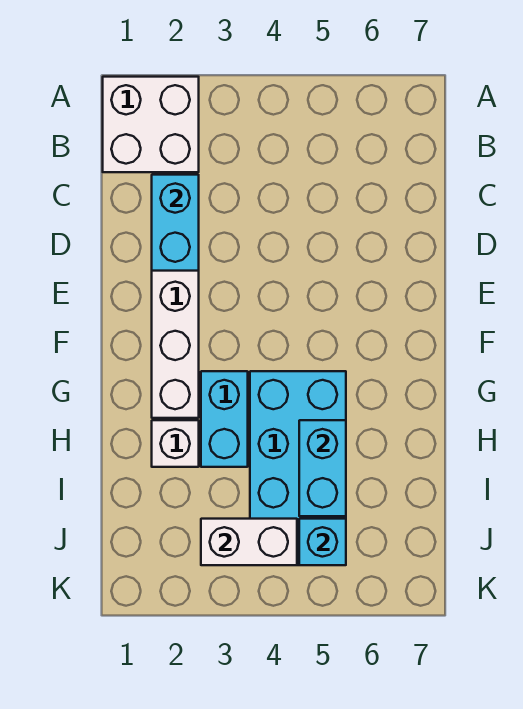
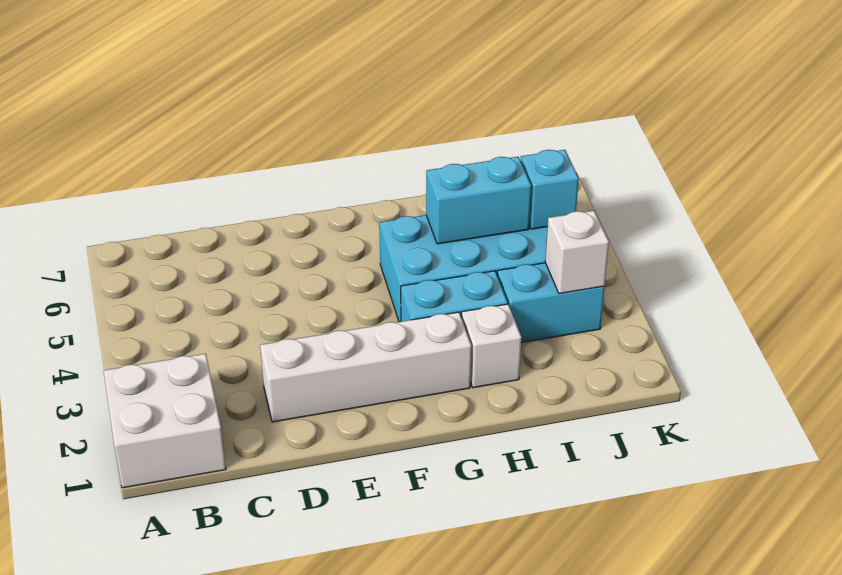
cyan brick C2:D2 level 2 -> cyan brick I3:J3 level 1
white brick J3:J4 level 2 -> white brick J3 level 2

